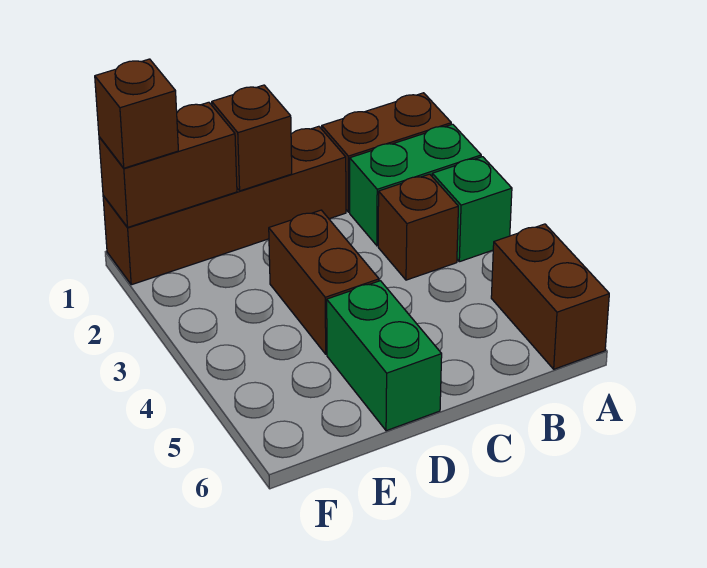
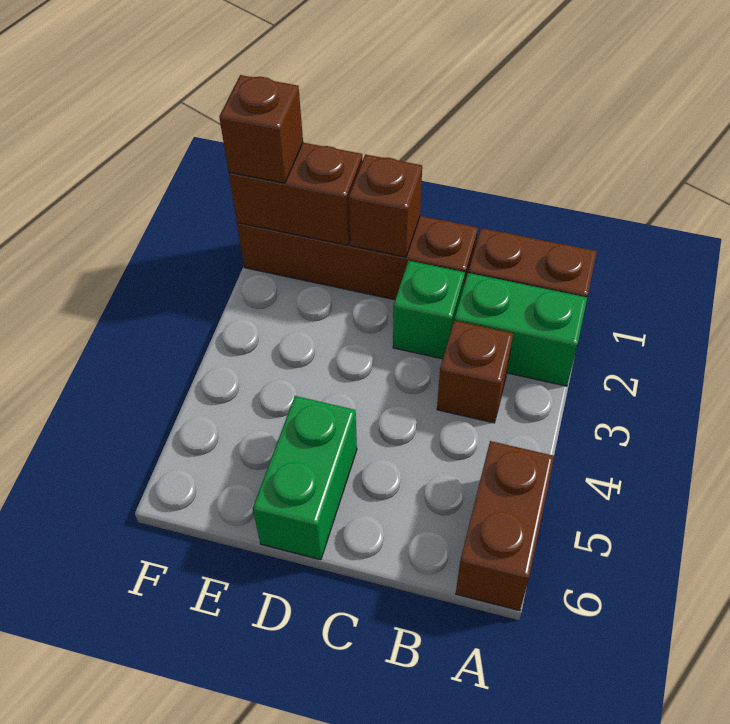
green brick A3 level 1 -> green brick C2 level 1
brown brick D3:D4 level 1 -> none

